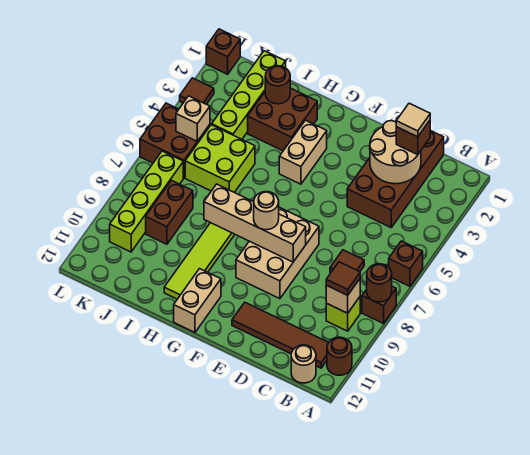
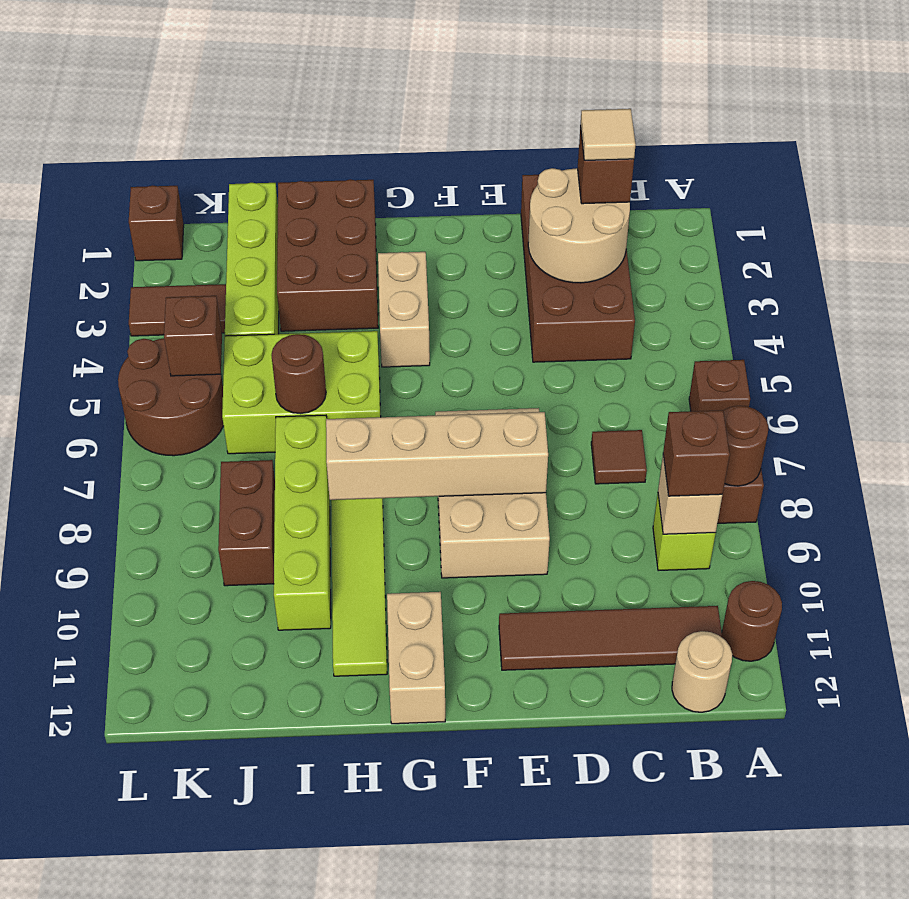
brown tile B9 level 3 -> brown brick B9 level 3
tan round brick F8 level 3 -> none
brown brick H2:I3 level 1 -> brown brick H1:I3 level 1
brown round brick I2 level 2 -> brown round brick I6 level 2
lime brick I5:J6 level 1 -> lime brick H5:J6 level 1
brown brick K5:L6 level 1 -> brown round brick K5:L6 level 1
tan brick K5 level 2 -> brown brick K5 level 2
lime brick K7:K10 level 1 -> lime brick I7:I10 level 1
brown tile L3 level 1 -> brown tile K3:L3 level 1

